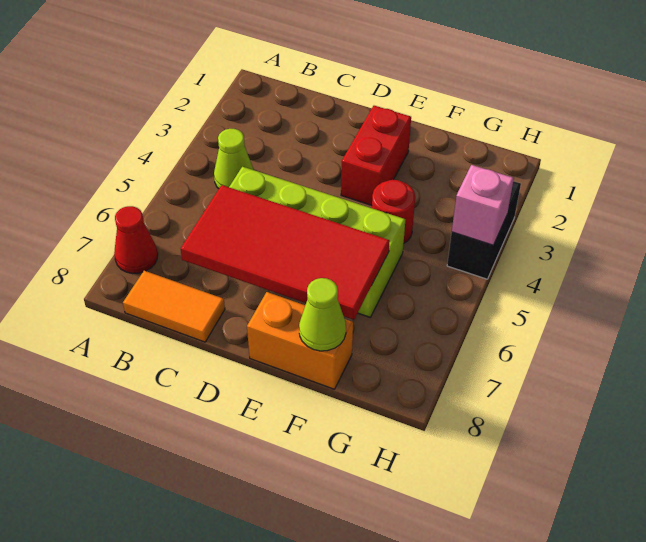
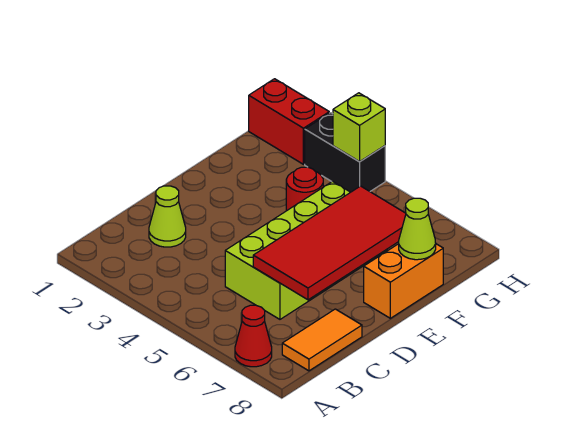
lime cone B4 level 1 -> lime cone C2 level 1
red brick E2:E3 level 1 -> red brick H1:H2 level 1
pink brick H4 level 2 -> lime brick H4 level 2

